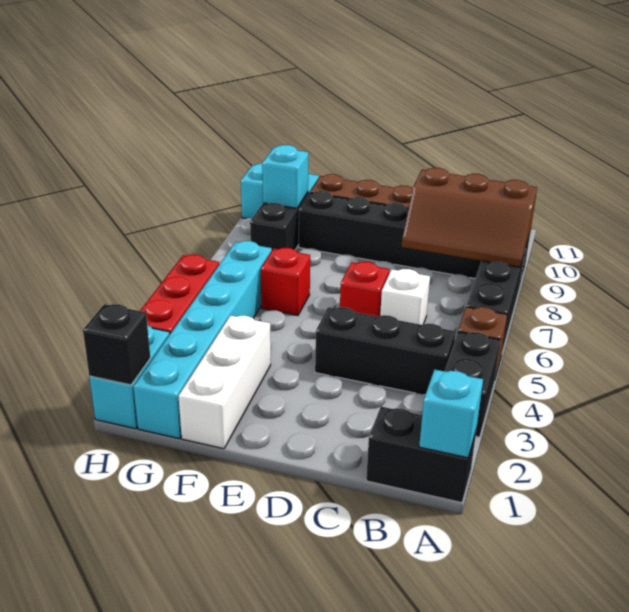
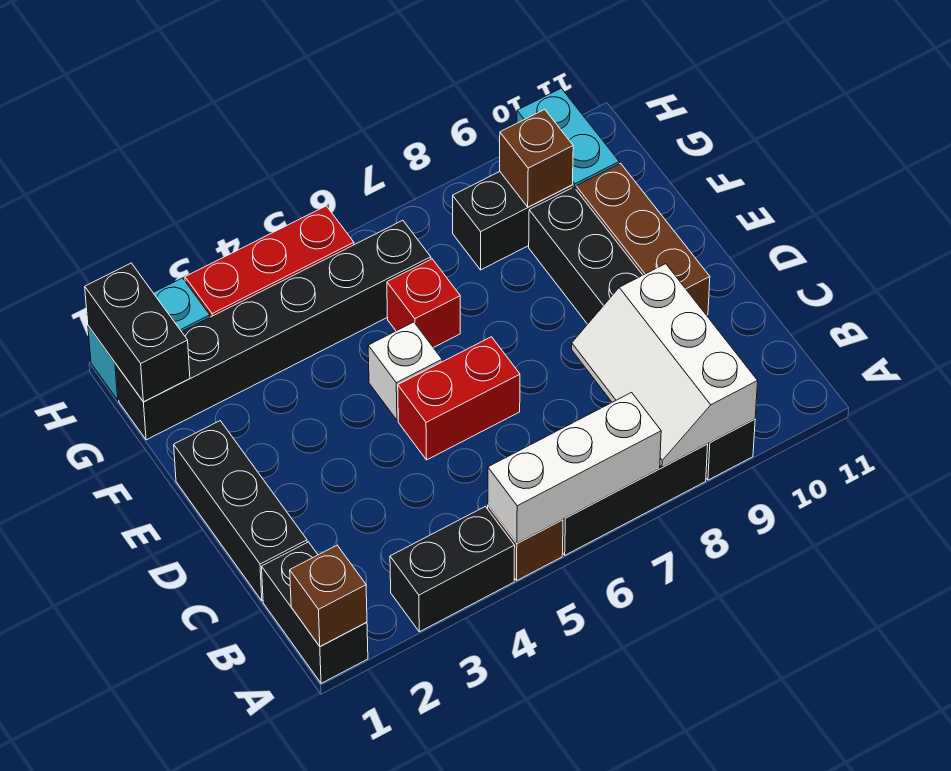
cyan brick A1 level 2 -> brown brick A1 level 2
brown slope A8:C9 level 2 top 9 -> white slope A8:C9 level 2 top 9
black brick B4:D4 level 1 -> black brick C1:E1 level 1
white brick C6 level 1 -> white brick E5 level 1
red brick D6 level 1 -> red brick D5:D6 level 1
white brick F1:F3 level 1 -> white brick A5:A7 level 2
cyan brick G1:G6 level 1 -> black brick G1:G6 level 1
cyan brick G9 level 2 -> brown brick G9 level 2
black brick H1 level 2 -> black brick G1:H1 level 2

